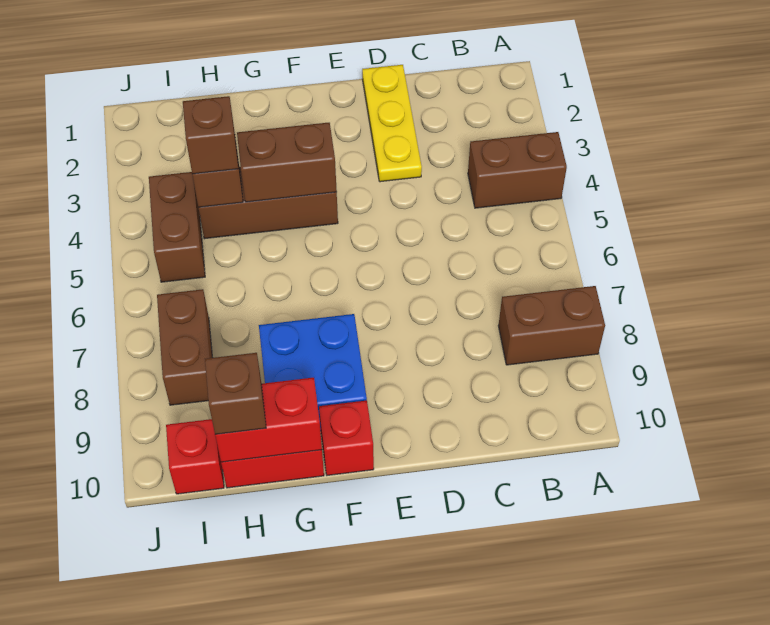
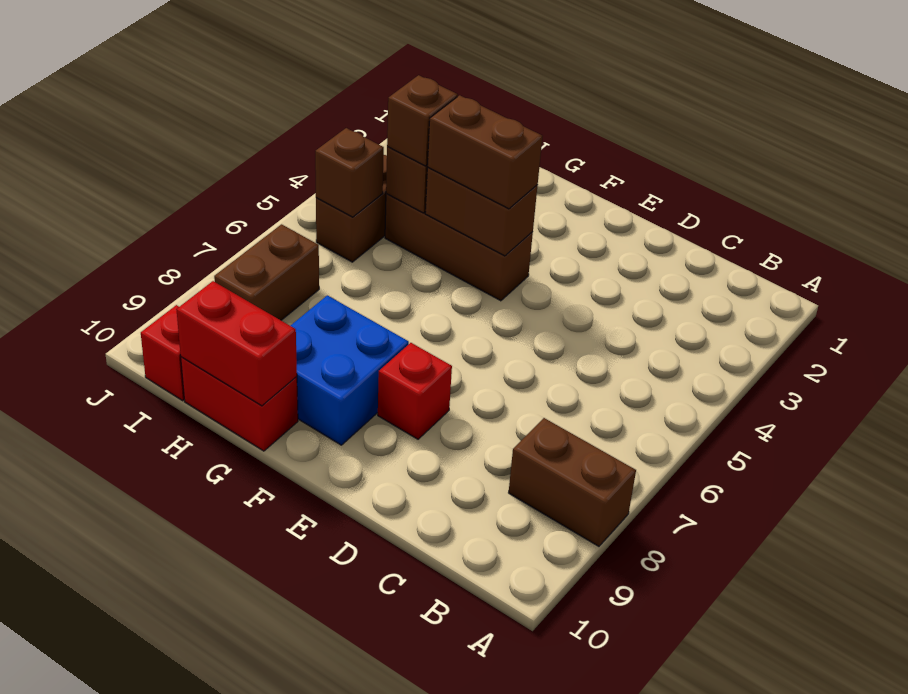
brown brick A4:B4 level 1 -> brown brick F4:G4 level 3
yellow plate D1:D3 level 1 -> none
red brick F10 level 1 -> red brick E8 level 1
brown brick H10 level 3 -> brown brick I5 level 2

